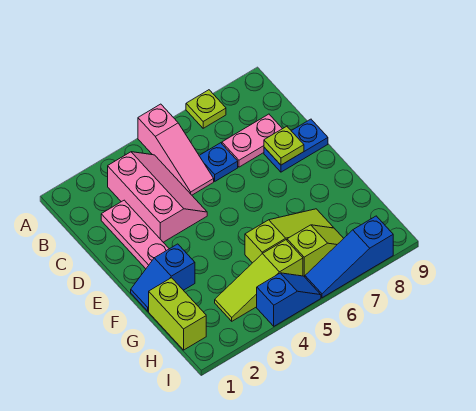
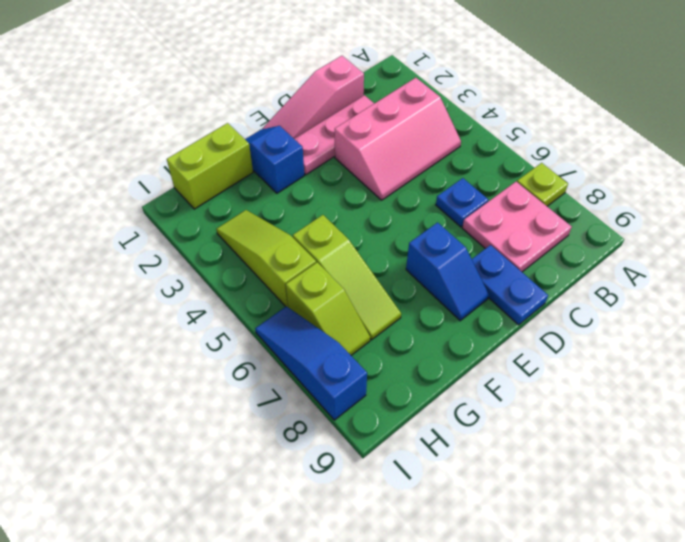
pink slope A5:C5 level 1 top A -> pink slope C1:E1 level 1 top C
pink plate C7:C8 level 1 -> pink plate B7:C8 level 1
lime plate D8 level 2 -> none
blue slope I4:I5 level 1 top 4 -> blue slope E7:E8 level 1 top 7

